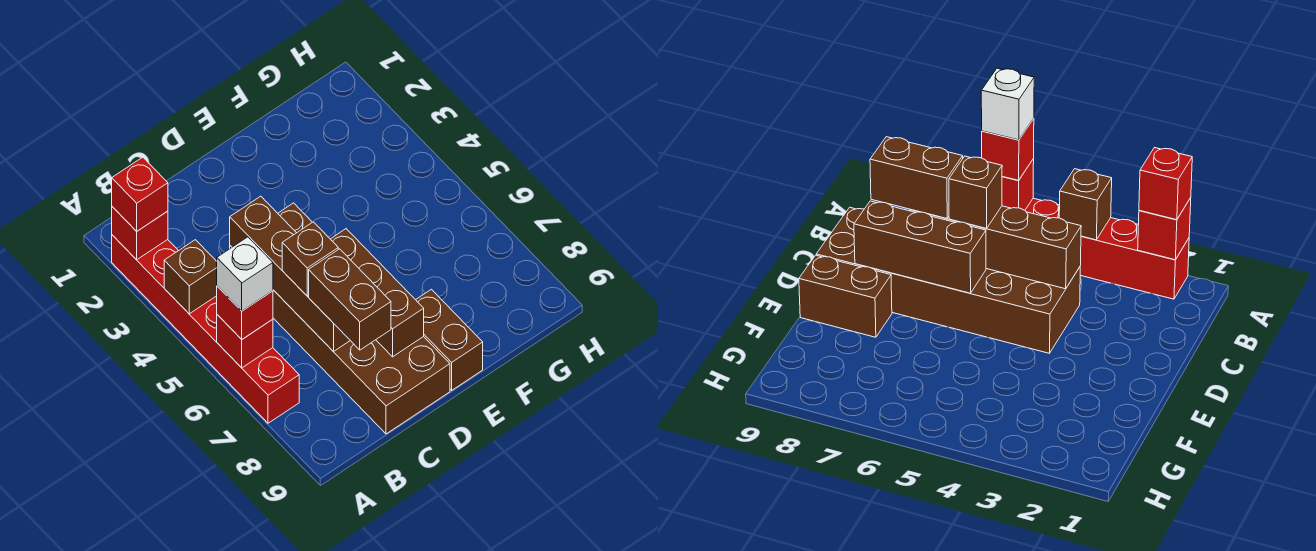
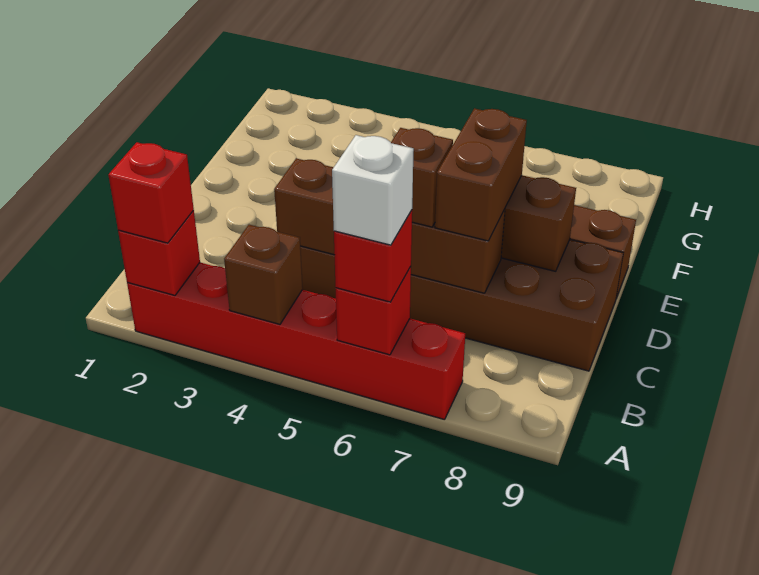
brown brick C7:C8 level 3 -> brown brick C7:D7 level 3

